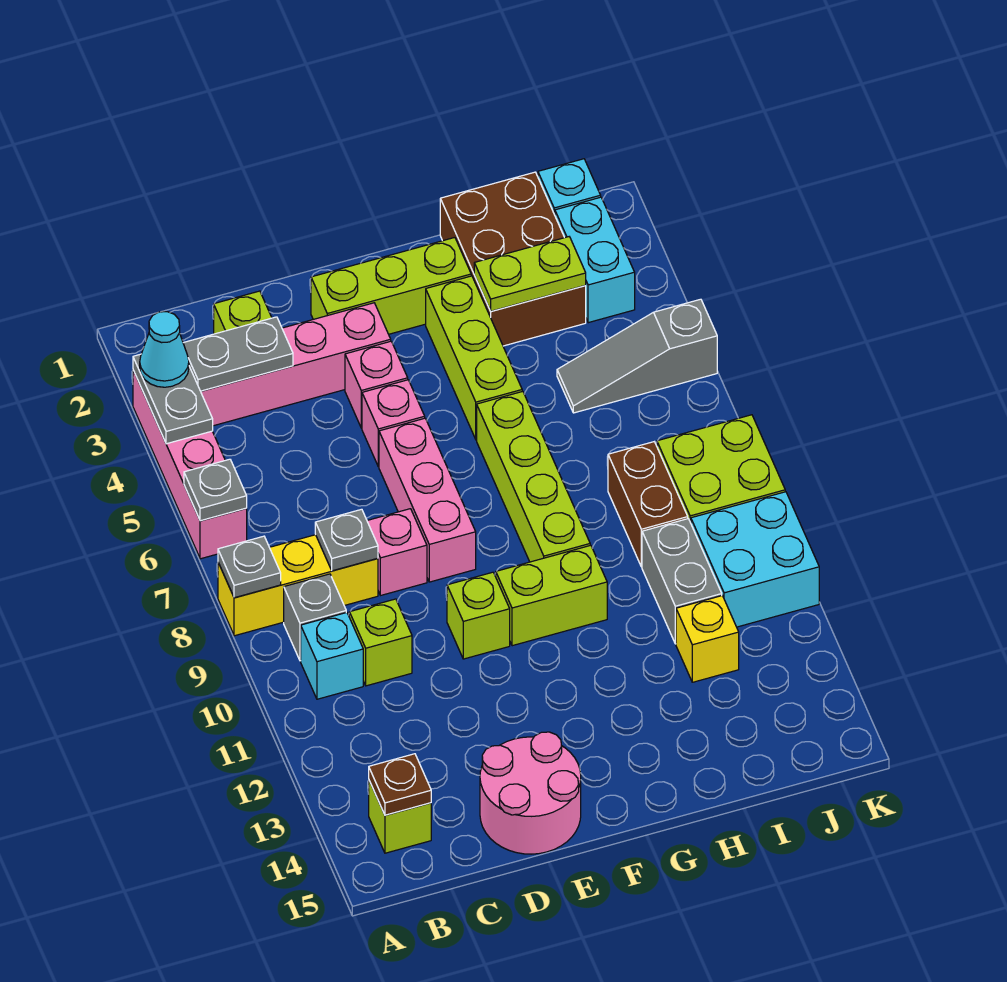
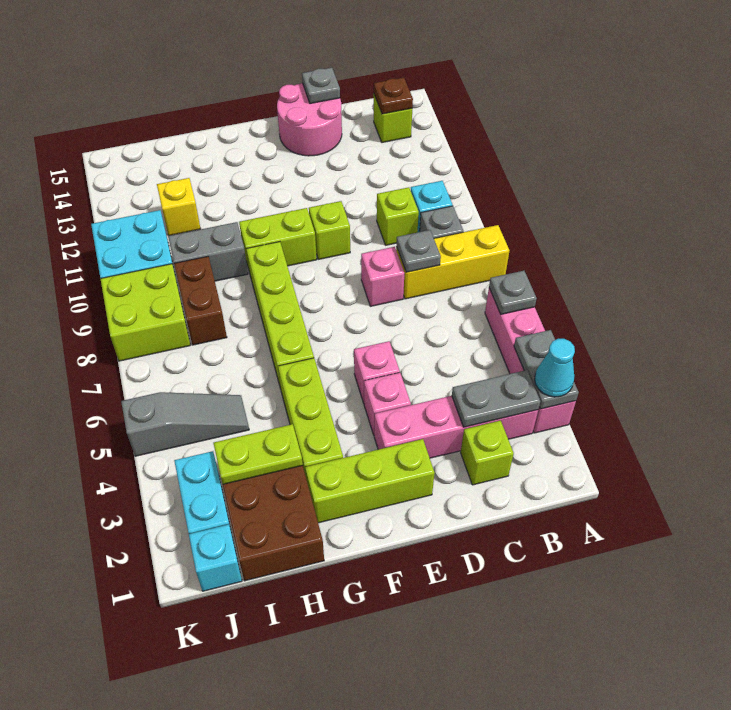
grey plate A8 level 2 -> grey plate D15 level 2
pink brick E6:E8 level 1 -> none
grey brick I10:I11 level 1 -> grey brick H10:I10 level 1

